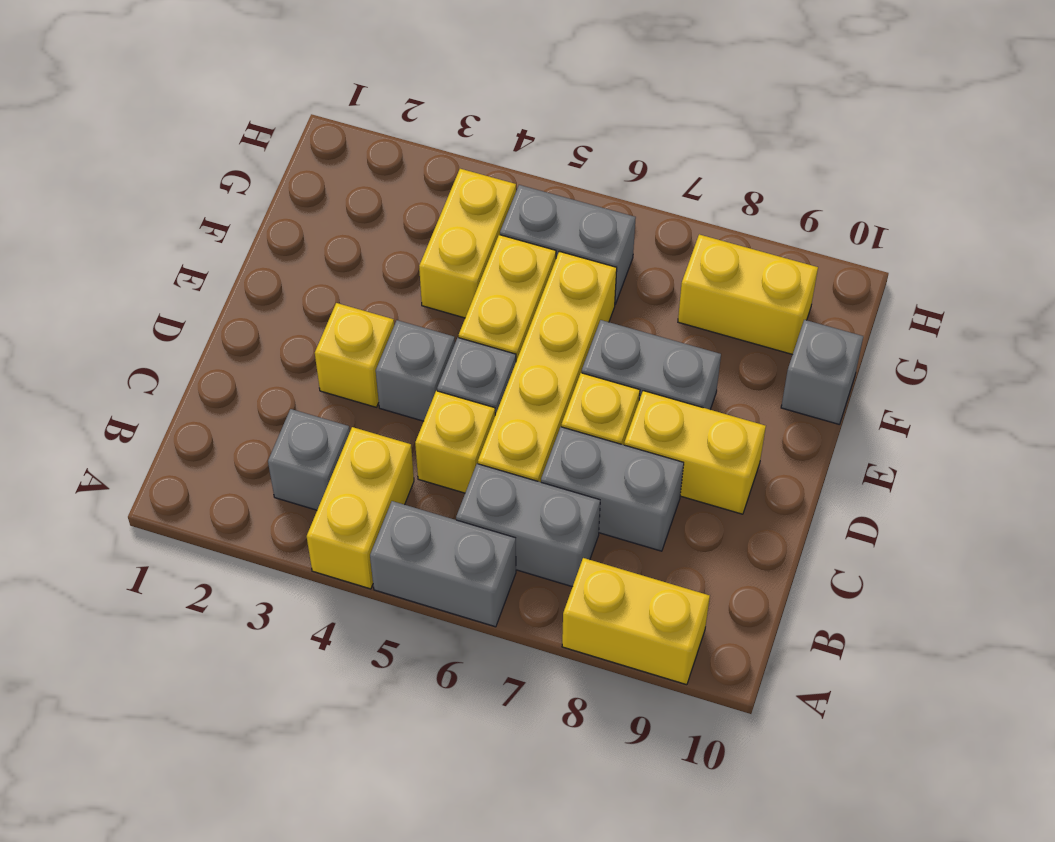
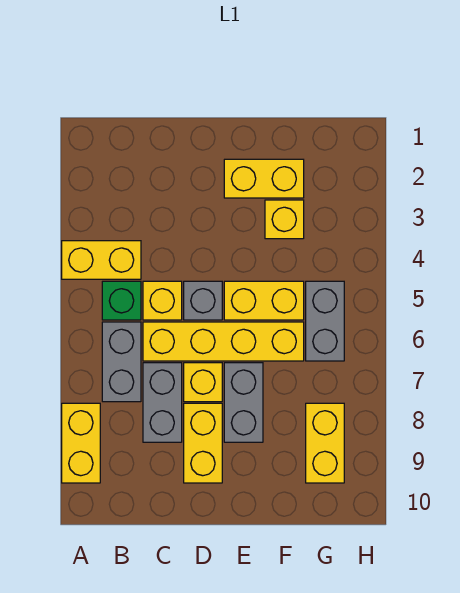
grey brick A5:A6 level 1 -> none
grey brick B3 level 1 -> none
none -> green brick B5 level 1
yellow brick D3 level 1 -> yellow brick F3 level 1
grey brick D4 level 1 -> none
yellow brick F4:G4 level 1 -> yellow brick E2:F2 level 1
grey brick F10 level 1 -> none

